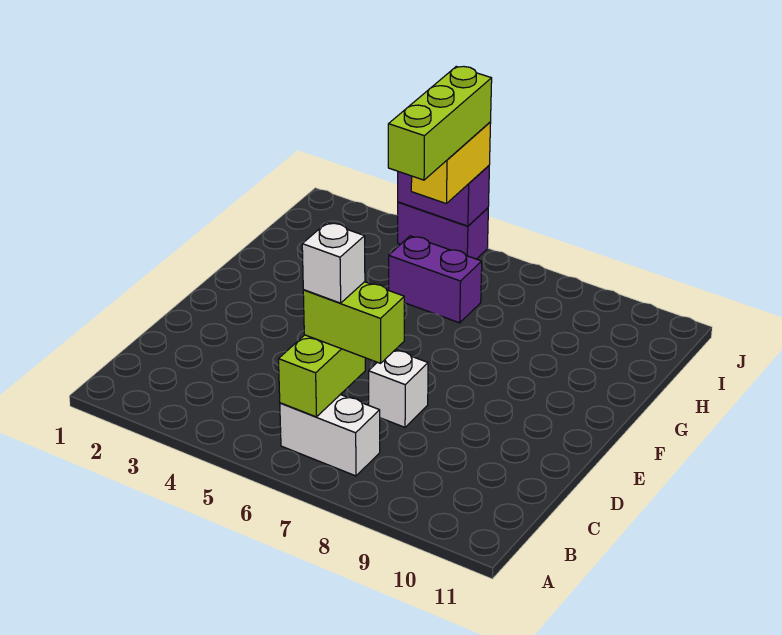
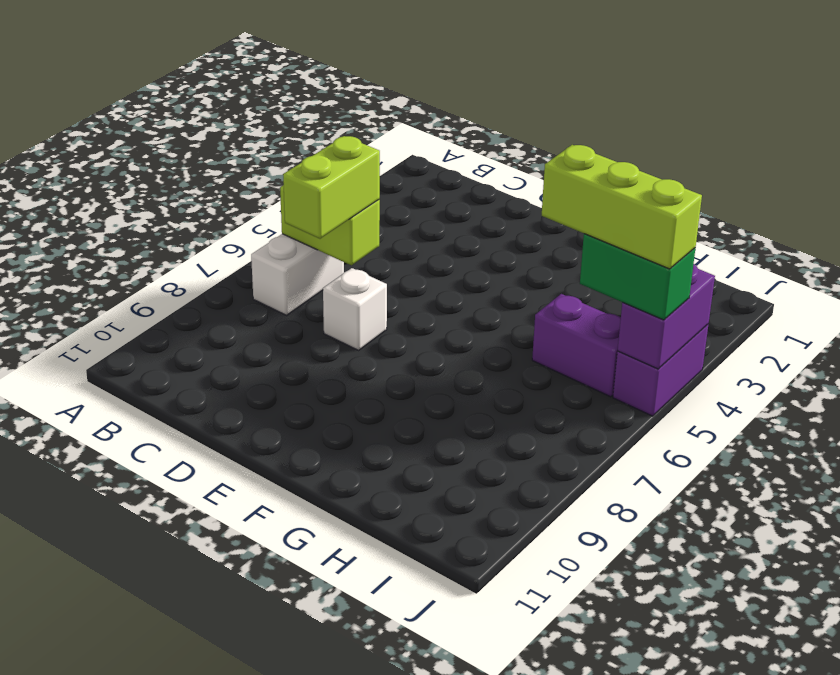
white brick C6 level 4 -> none
purple brick H5:H6 level 1 -> purple brick H5:I5 level 1
yellow brick I5:J5 level 3 -> green brick I5:J5 level 3

